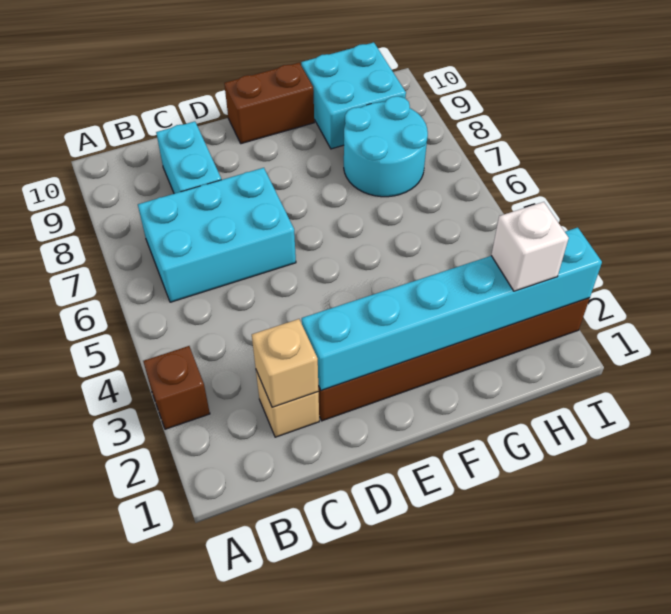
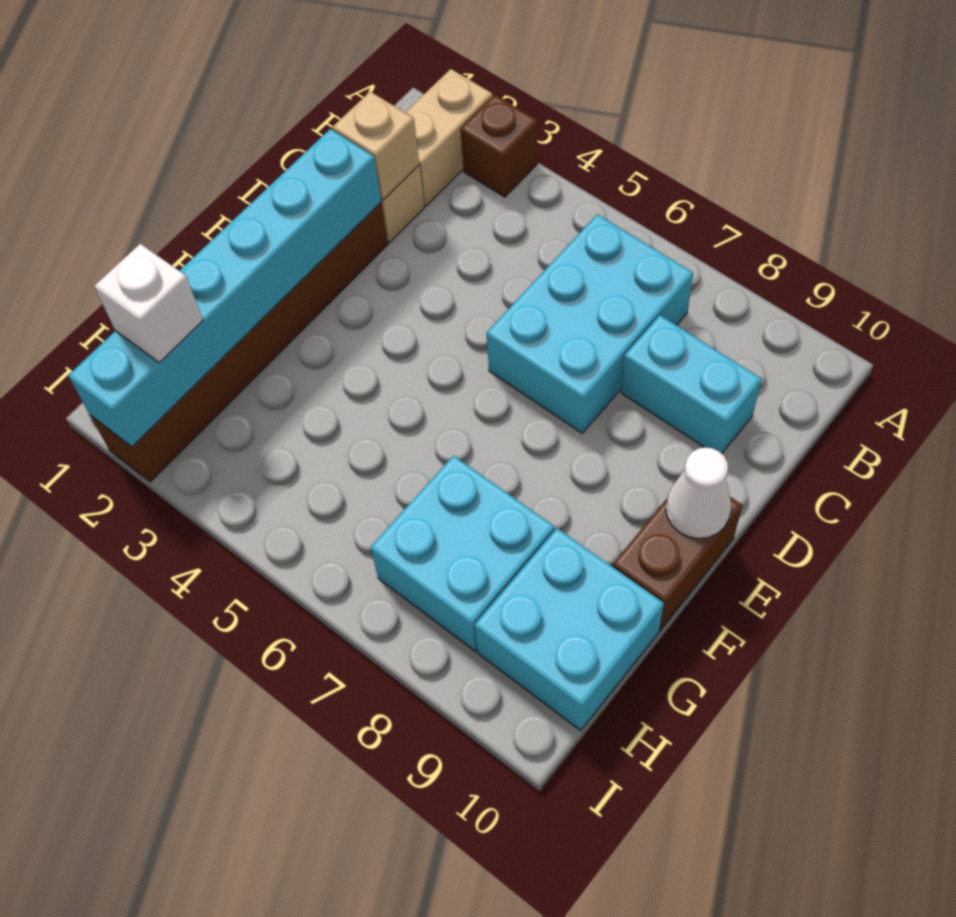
none -> tan brick A2:B2 level 1
none -> white cone E10 level 2
cyan round brick G7:H8 level 1 -> cyan brick G7:H8 level 1

